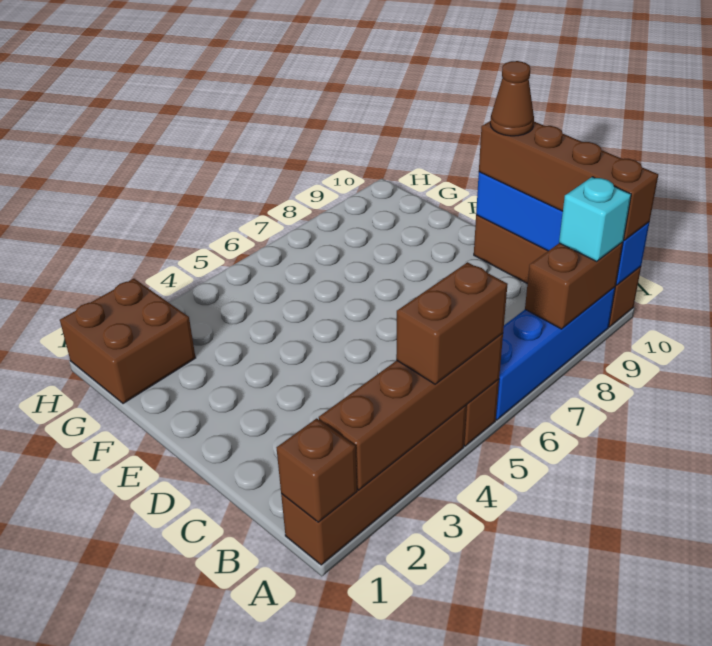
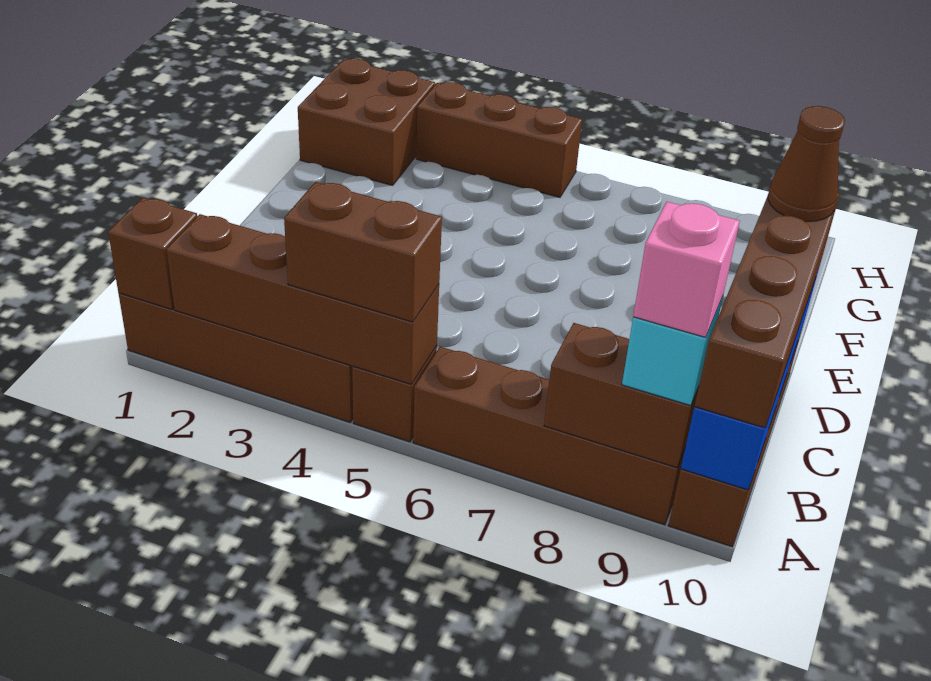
blue brick A6:A9 level 1 -> brown brick A6:A9 level 1
none -> pink brick A9 level 4
none -> brown brick H3:H5 level 1

